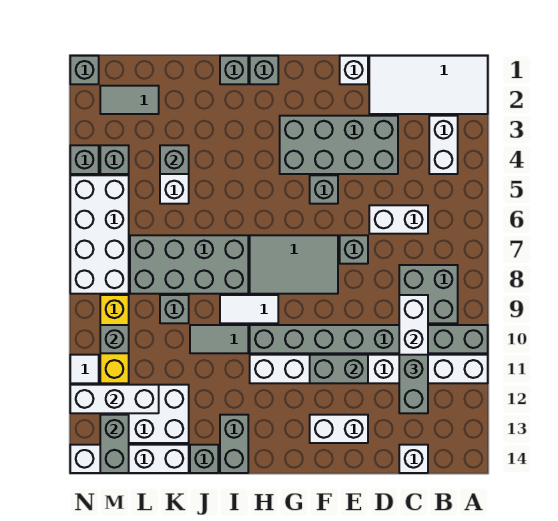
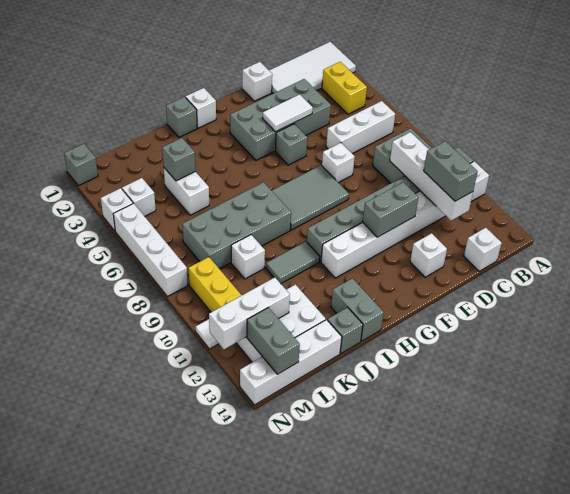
white brick B3:B4 level 1 -> yellow brick B3:B4 level 1
white brick C6:D6 level 1 -> white brick B6:D6 level 1
grey brick E7 level 1 -> white brick E7 level 1
white brick E13:F13 level 1 -> white brick E13 level 1
grey brick H1 level 1 -> white brick H1 level 1
white tile H9:I9 level 1 -> white tile E4:F4 level 2
grey brick K9 level 1 -> white brick K9 level 1
grey tile L2:M2 level 1 -> none
grey brick M4 level 1 -> white brick M4 level 1
white brick M5:N8 level 1 -> white brick N5:N8 level 1
grey brick M10 level 2 -> none
grey brick N4 level 1 -> white brick N4 level 1

